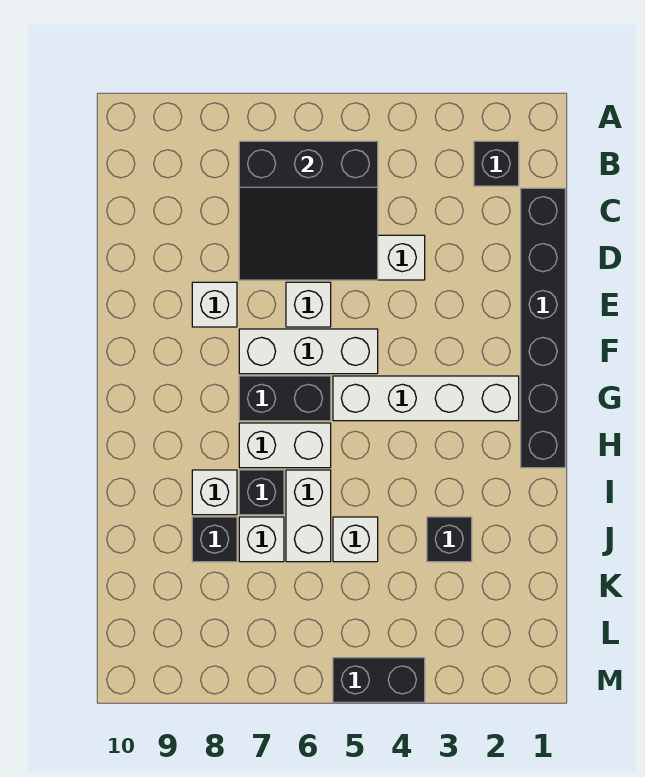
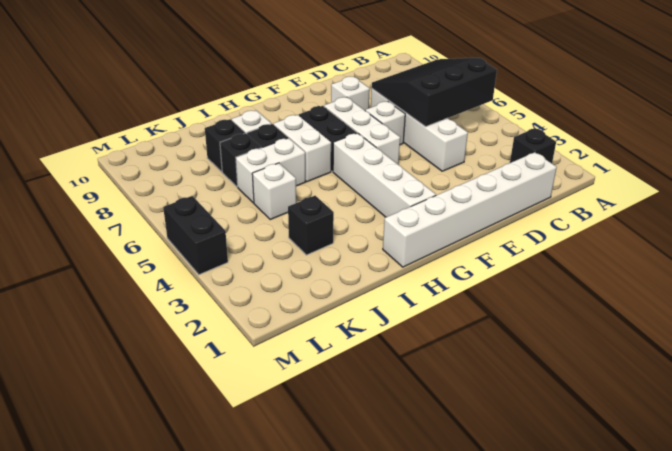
black slope B5:D7 level 2 top B -> black slope B5:D7 level 2 top 5
black brick C1:H1 level 1 -> white brick C1:H1 level 1
white brick J7 level 1 -> black brick J7 level 1

